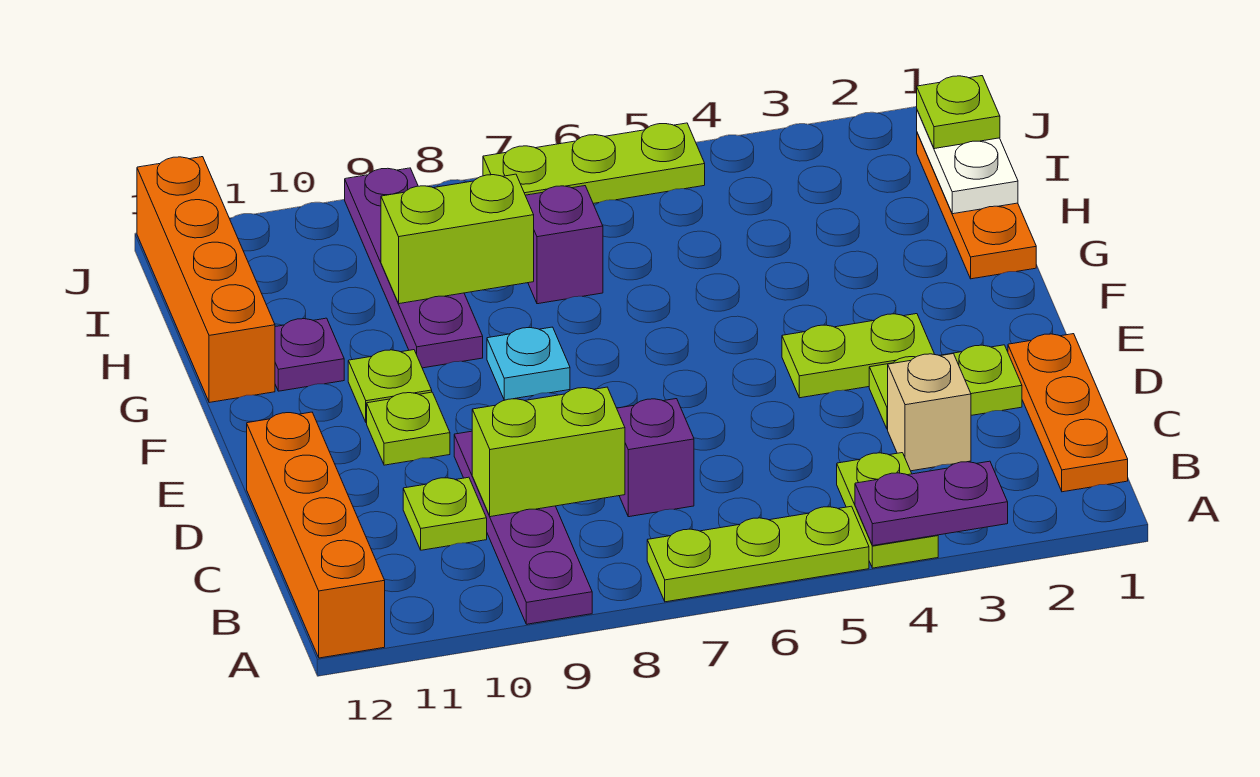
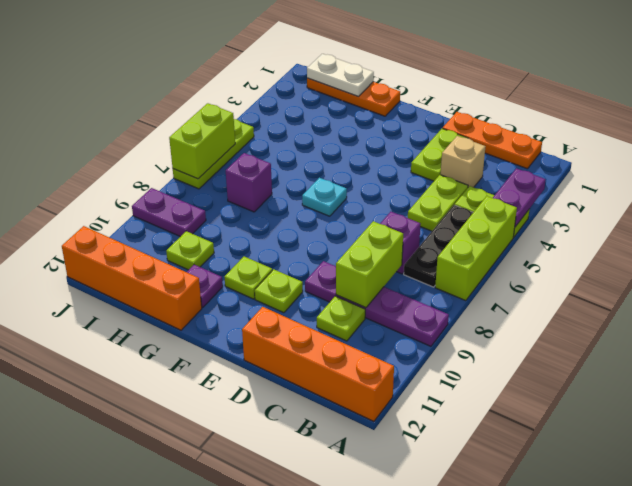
lime plate A5:A7 level 1 -> lime brick A5:A7 level 1
none -> black plate B5:B7 level 1
lime plate E3:E4 level 1 -> lime plate C4:C5 level 1
cyan plate F8 level 1 -> cyan plate F6 level 1
purple plate G9:J9 level 1 -> purple plate I9:J9 level 1
lime brick H8:H9 level 2 -> lime brick J6:J7 level 2
lime plate I1 level 3 -> lime plate H10 level 1

